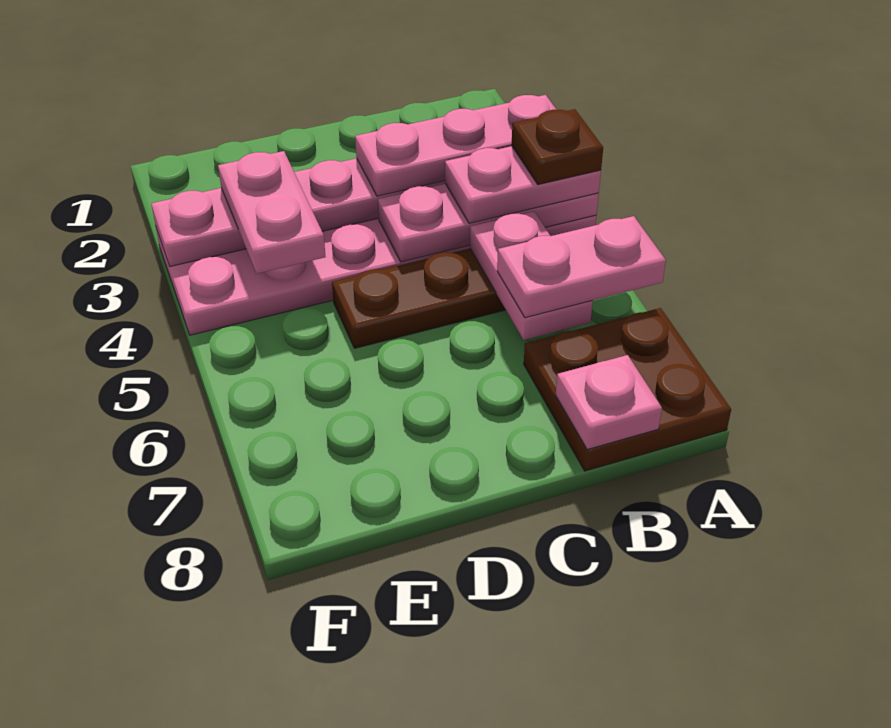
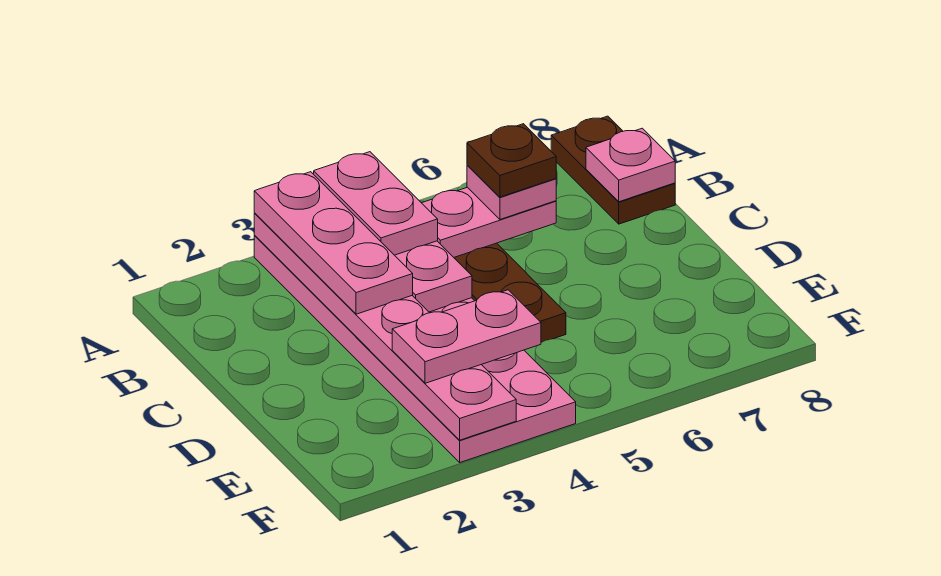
brown plate A4 level 4 -> brown plate B6 level 4
pink plate A6:B6 level 3 -> pink plate B6 level 3
brown plate A7:B8 level 1 -> brown plate A8:B8 level 1

